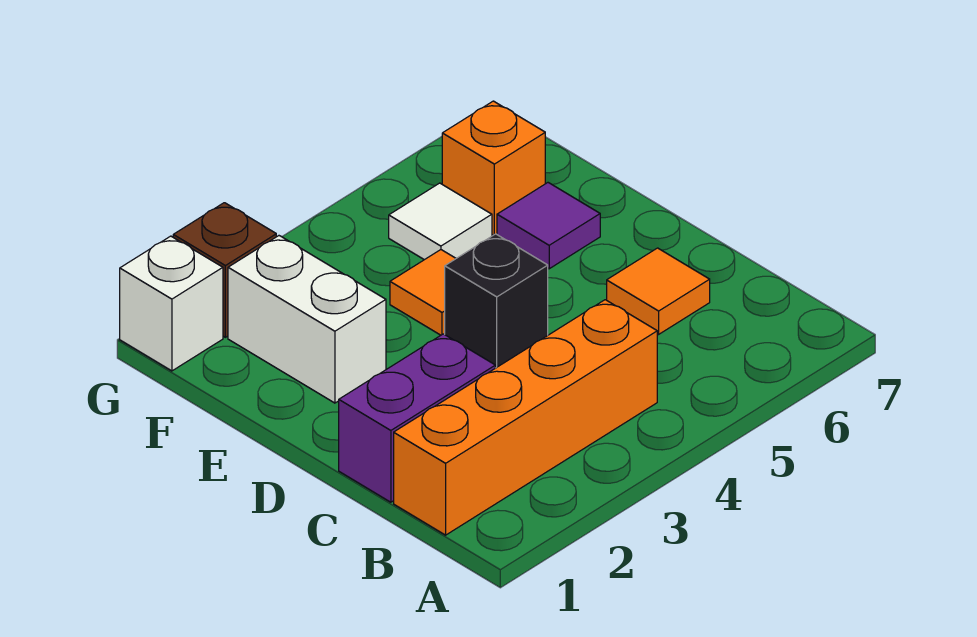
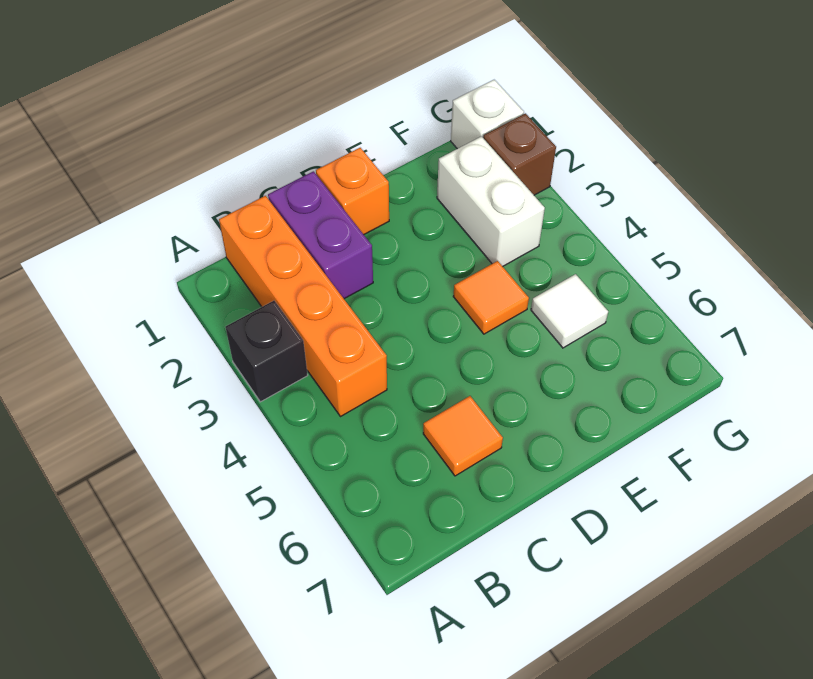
black brick D4 level 1 -> black brick A3 level 1
white brick E2:F2 level 1 -> white brick F2:F3 level 1
purple tile E6 level 1 -> none
orange brick F6 level 1 -> orange brick D1 level 1

